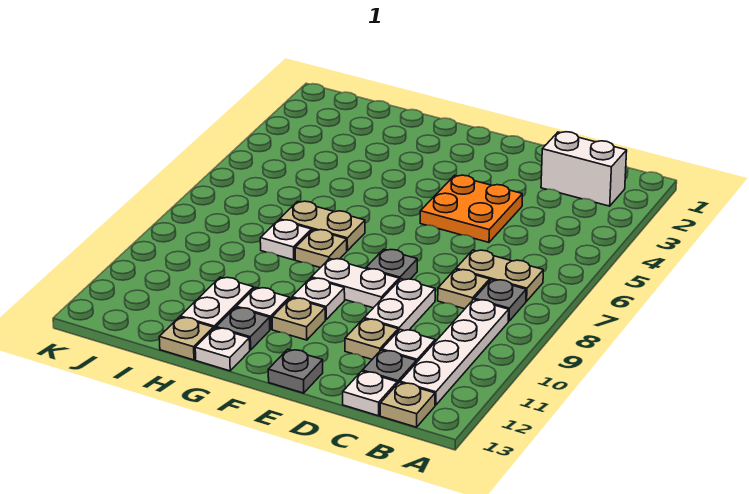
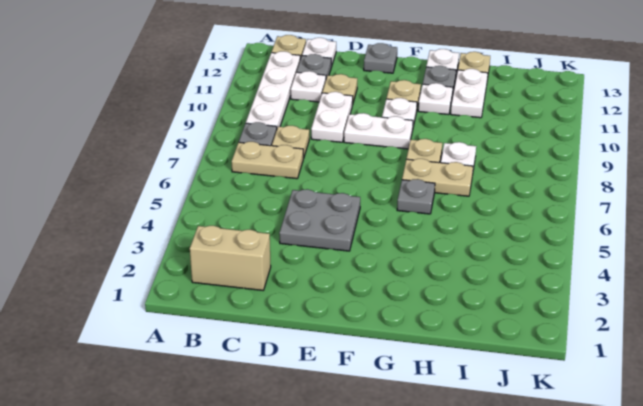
white brick B2:C2 level 1 -> tan brick B2:C2 level 1
orange plate D4:E5 level 1 -> grey plate D4:E5 level 1
grey plate E8 level 1 -> grey plate G6 level 1

